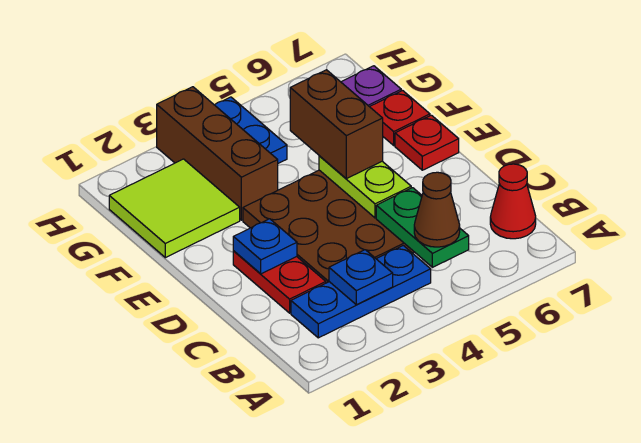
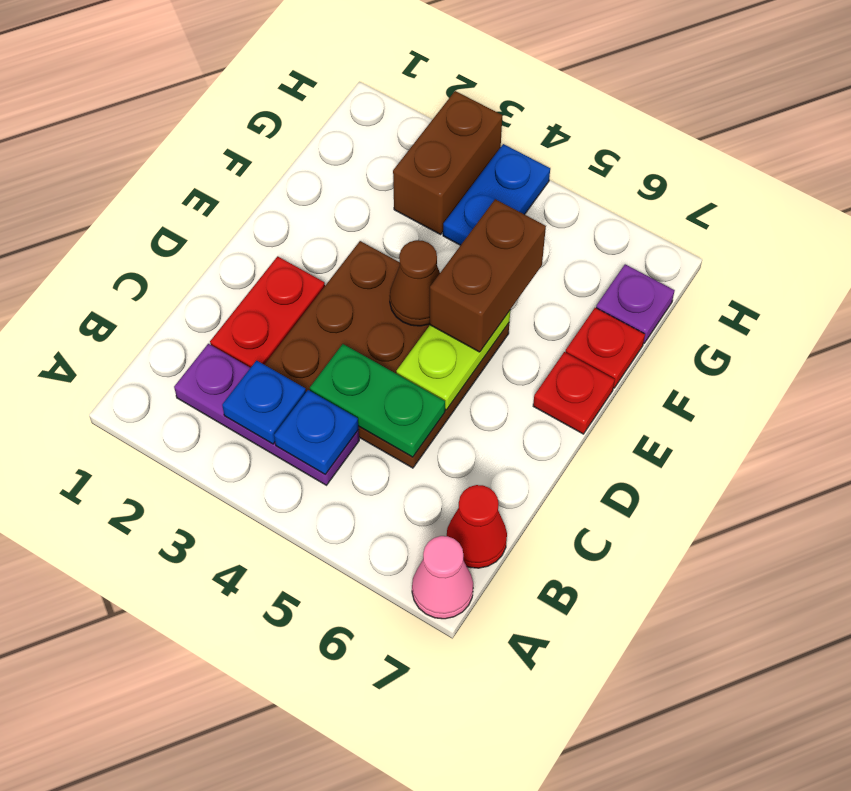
none -> pink cone A7 level 1
blue plate B2:B4 level 1 -> purple plate B2:B4 level 1
green plate B5:C5 level 2 -> green plate C4:C5 level 2
brown cone B5 level 3 -> brown cone E4 level 2
blue plate D2 level 2 -> blue plate B4 level 2
lime tile F1:G2 level 1 -> none
brown brick F3:H3 level 1 -> brown brick G3:H3 level 1

